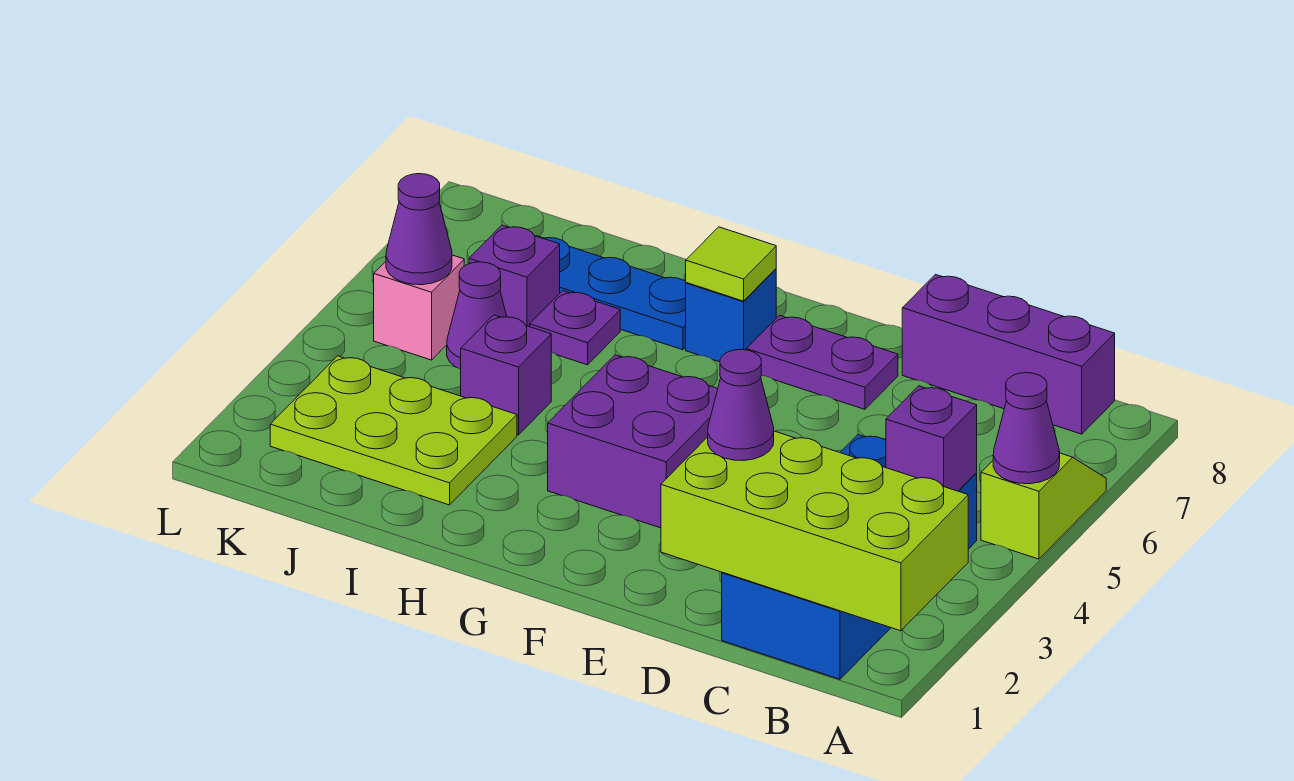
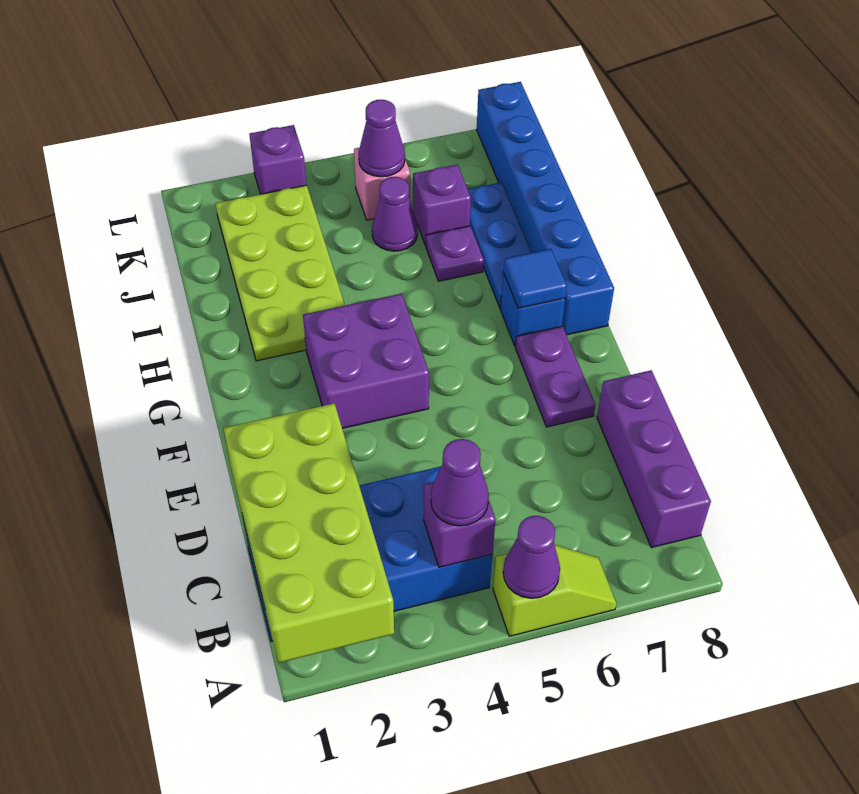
purple cone D2 level 3 -> purple cone B4 level 3
lime tile G7 level 2 -> blue tile G7 level 2
none -> blue brick G8:L8 level 1
lime plate I2:K3 level 1 -> lime plate H2:K3 level 1
purple brick I4 level 1 -> purple brick L3 level 1

